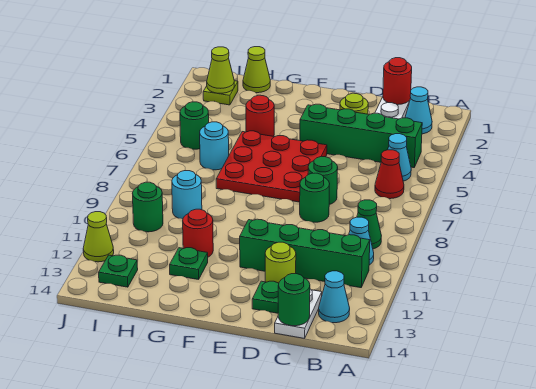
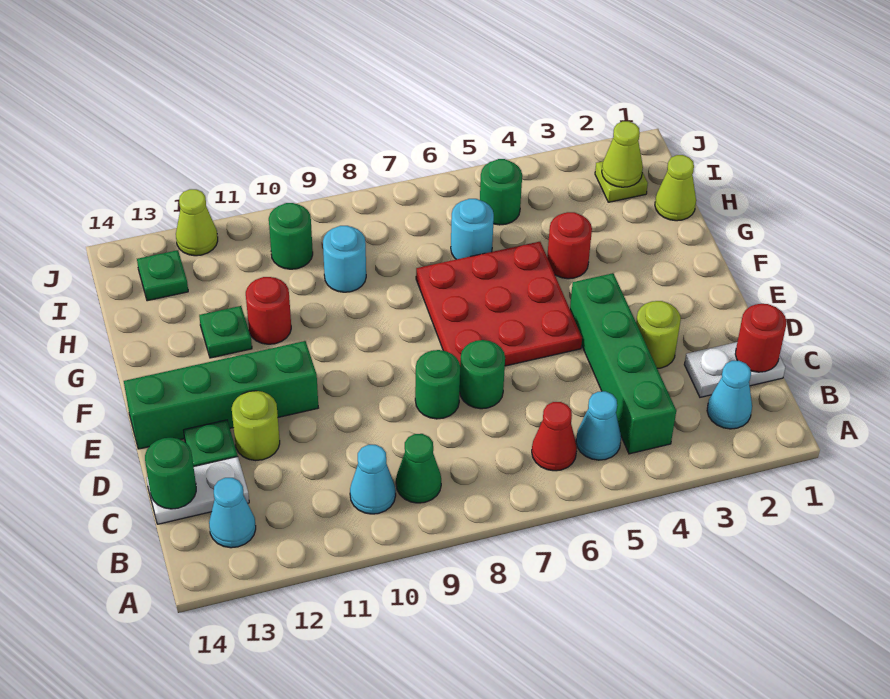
green brick B11:E11 level 1 -> green brick E11:E14 level 1

